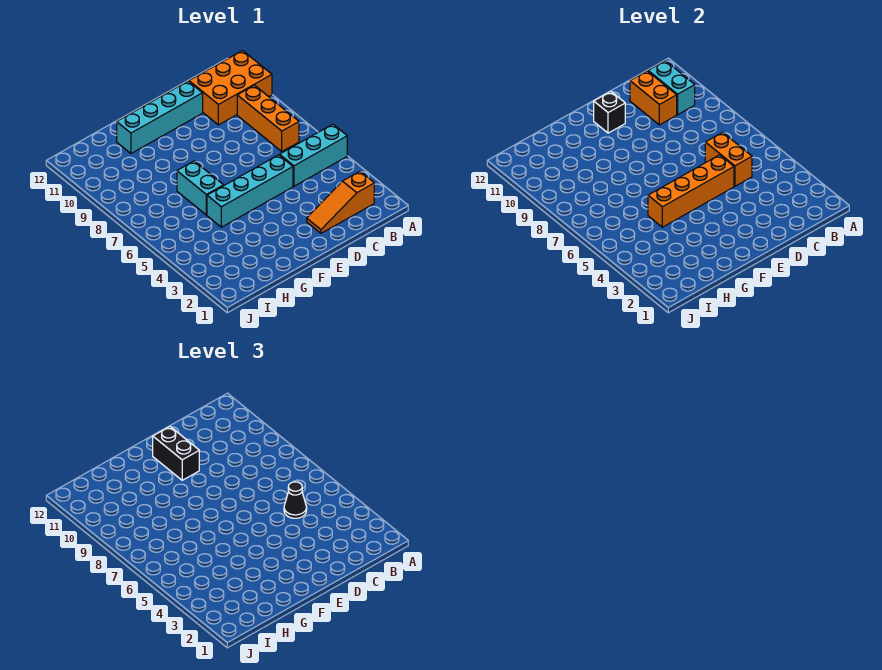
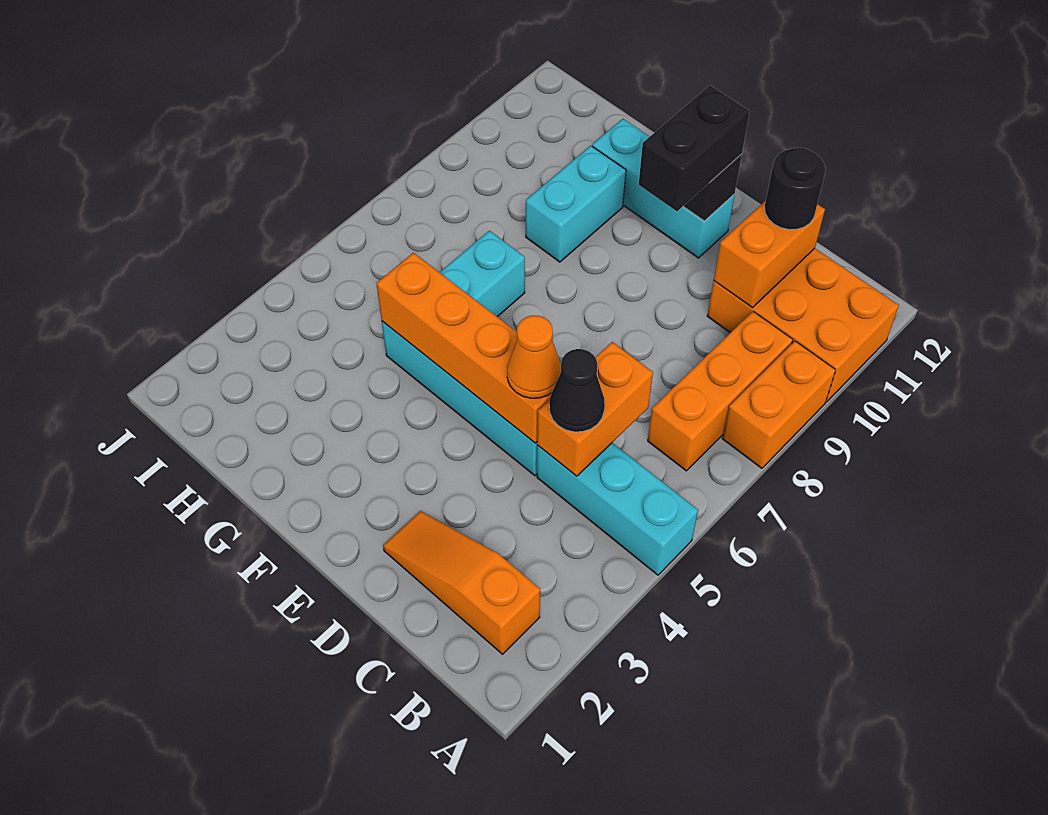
none -> orange brick A8:A9 level 1
cyan brick B10:B11 level 2 -> cyan brick G9:G10 level 1
none -> black round brick C11 level 3
none -> orange cone D5 level 3
cyan brick D11:G11 level 1 -> cyan brick E11:G11 level 1

